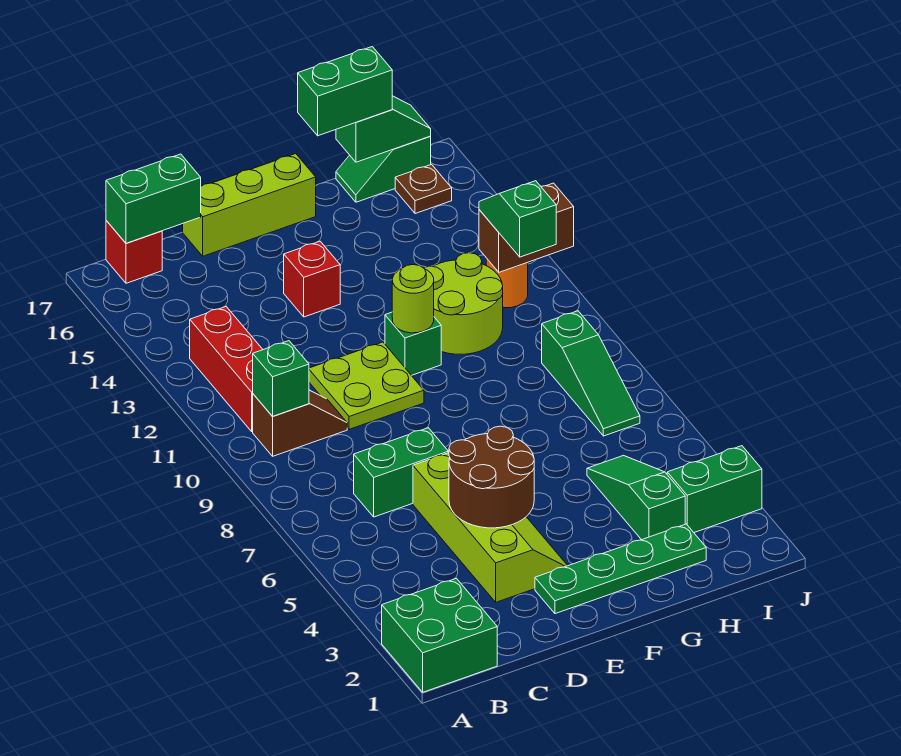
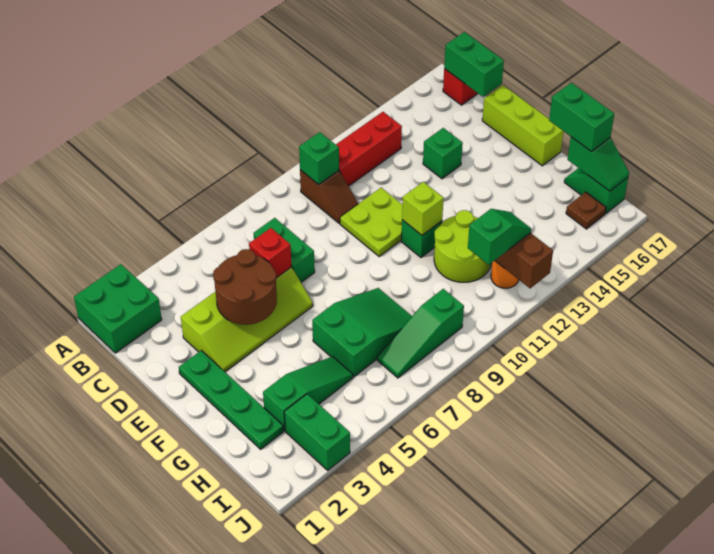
none -> green brick D14 level 1
red brick E14 level 1 -> red brick D6 level 2
lime round brick F11 level 2 -> lime brick F11 level 2
none -> green slope G6:H8 level 1 top 6

